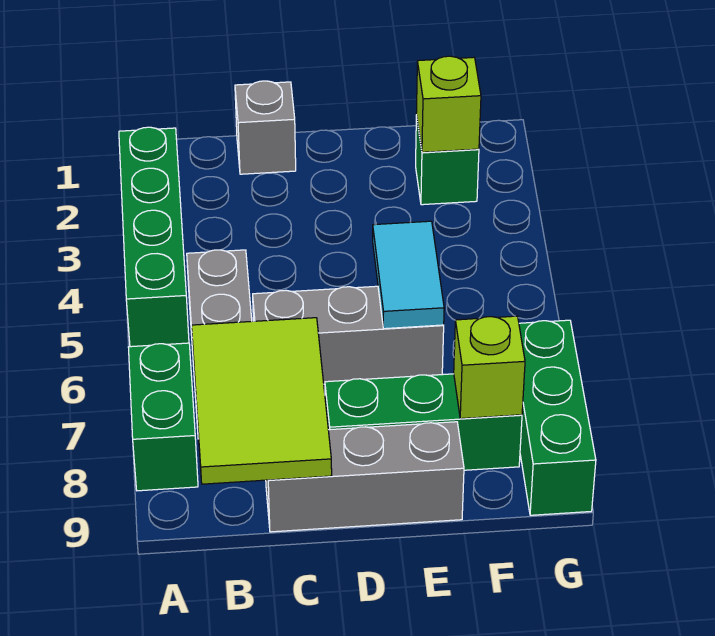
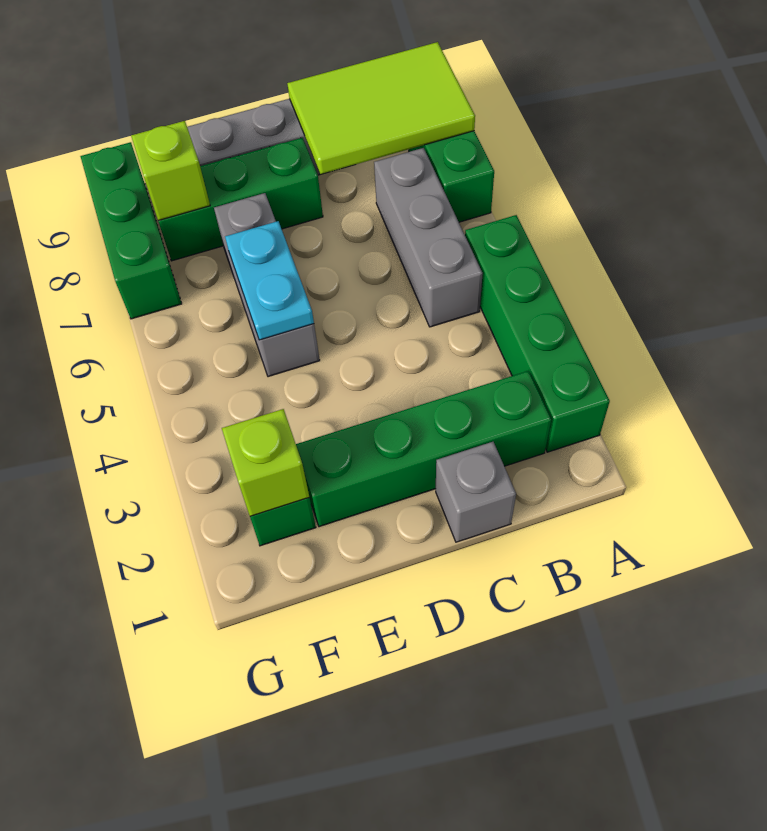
none -> green brick B2:E2 level 1
lime tile B7:C9 level 2 -> lime tile A8:C9 level 2
grey brick C6:E6 level 1 -> grey brick E5:E7 level 1
cyan tile E5:E6 level 2 -> cyan plate E5:E6 level 2

